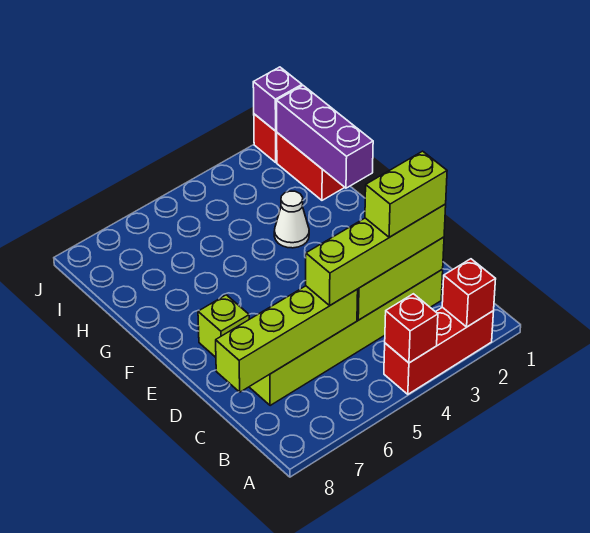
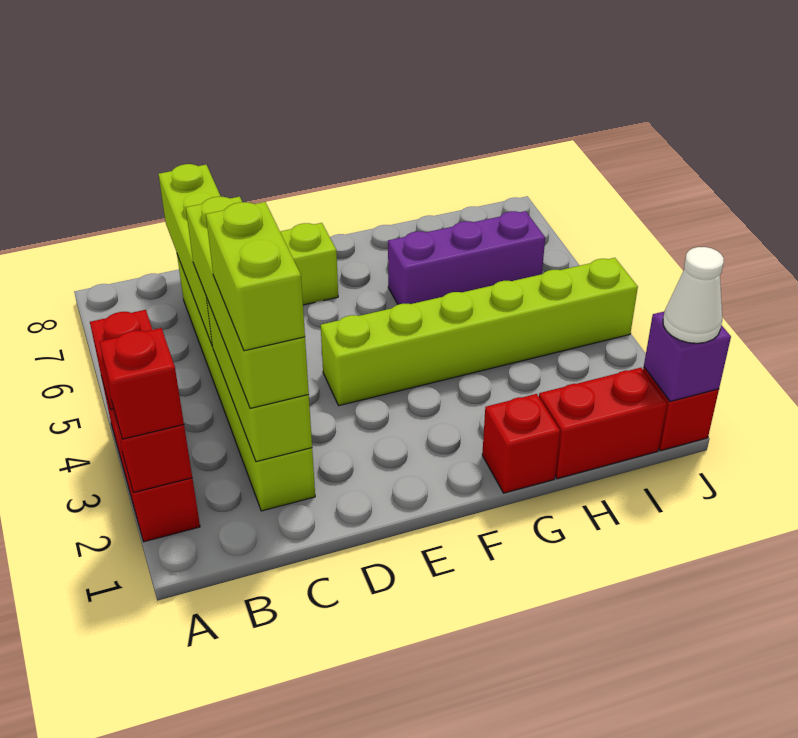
none -> red brick A2 level 3
none -> lime brick E4:J4 level 1
none -> red brick G1 level 1
purple brick G1:I1 level 2 -> purple brick G6:I6 level 1
white cone G3 level 1 -> white cone J1 level 3

